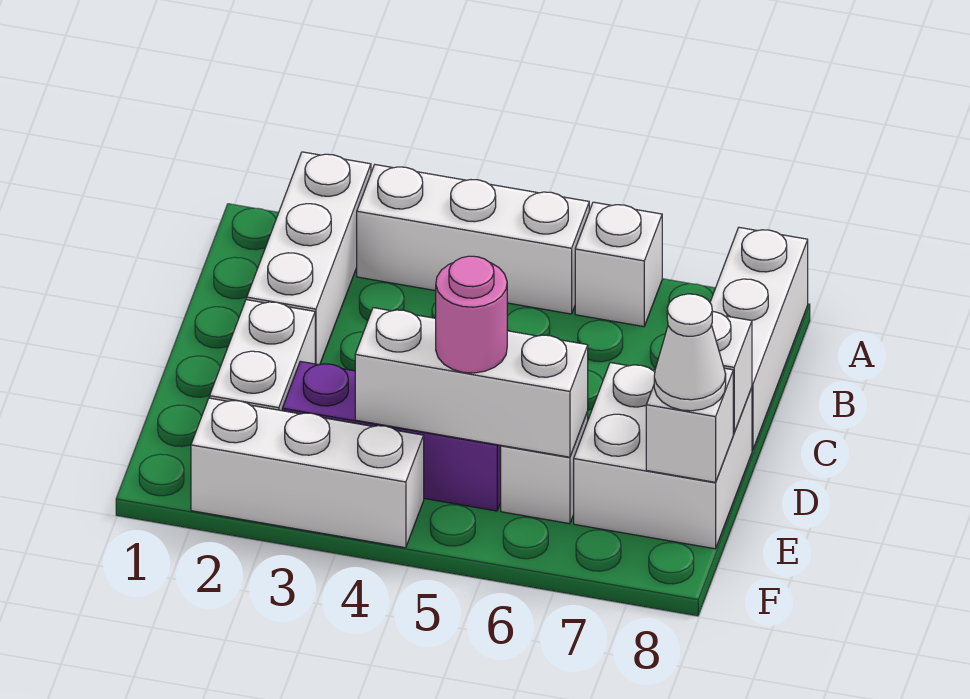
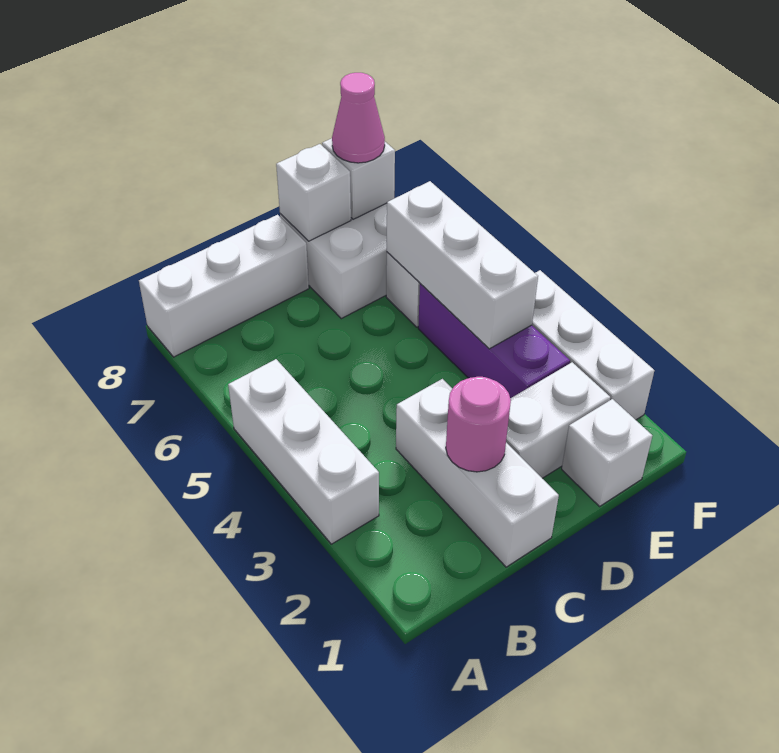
white brick A2:C2 level 1 -> white brick C1:C3 level 1
white brick A6 level 1 -> white brick E1 level 1
pink round brick E5 level 3 -> pink round brick C2 level 2
white cone E8 level 3 -> pink cone E8 level 3

